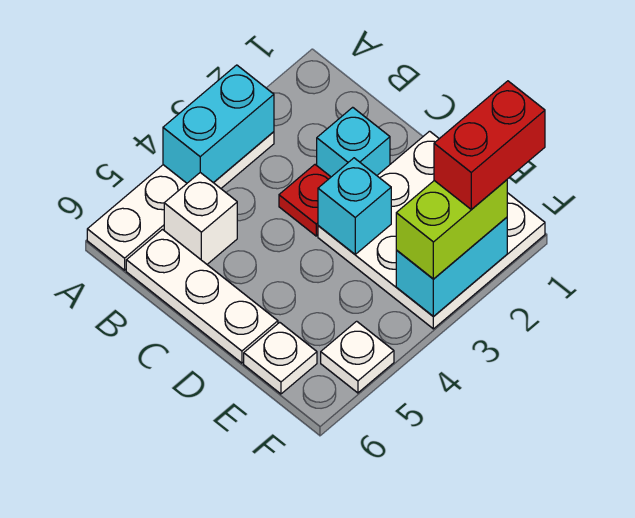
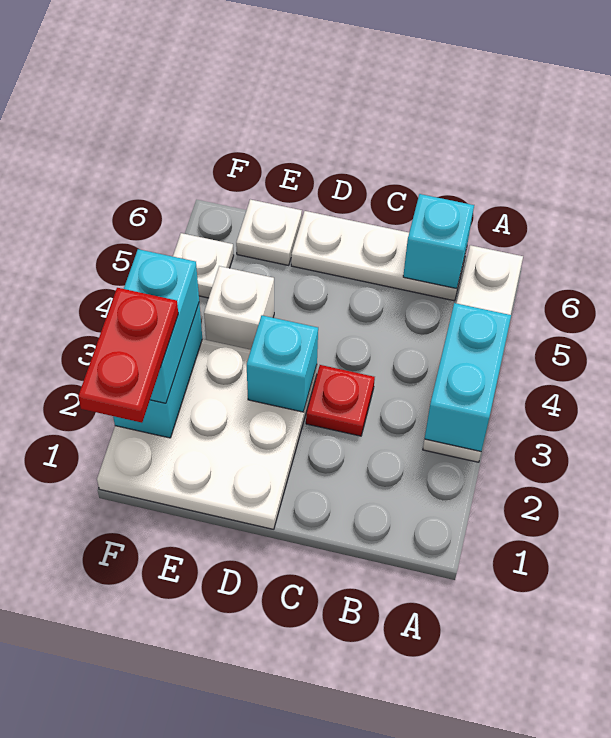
white brick B5 level 1 -> white brick E4 level 1
cyan brick C2 level 1 -> cyan brick B6 level 2
red brick F1:F2 level 4 -> red plate F1:F2 level 4
lime brick F2:F3 level 3 -> cyan brick F2:F3 level 3

